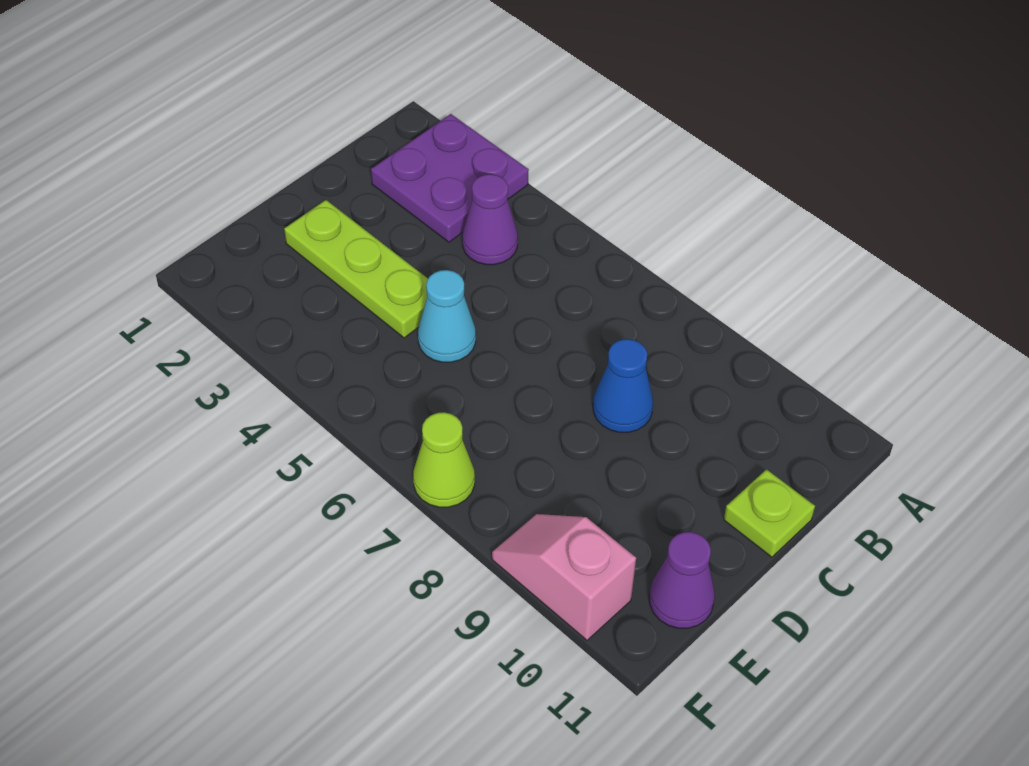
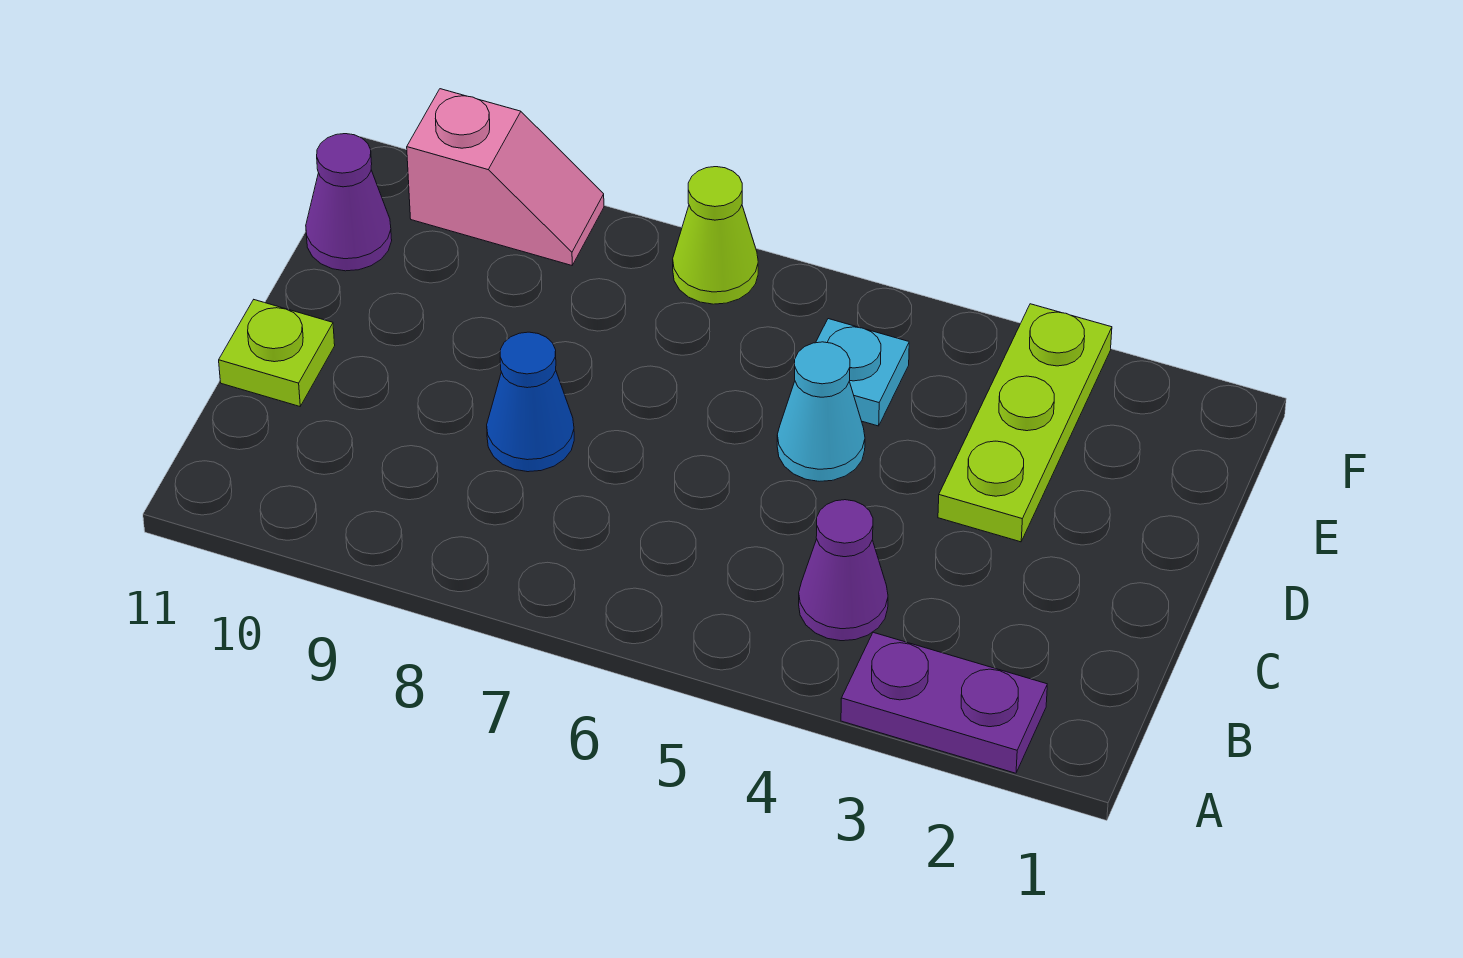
purple plate A2:B3 level 1 -> purple plate A2:A3 level 1
lime plate D2:D4 level 1 -> lime plate D3:F3 level 1
none -> cyan plate E5 level 1

